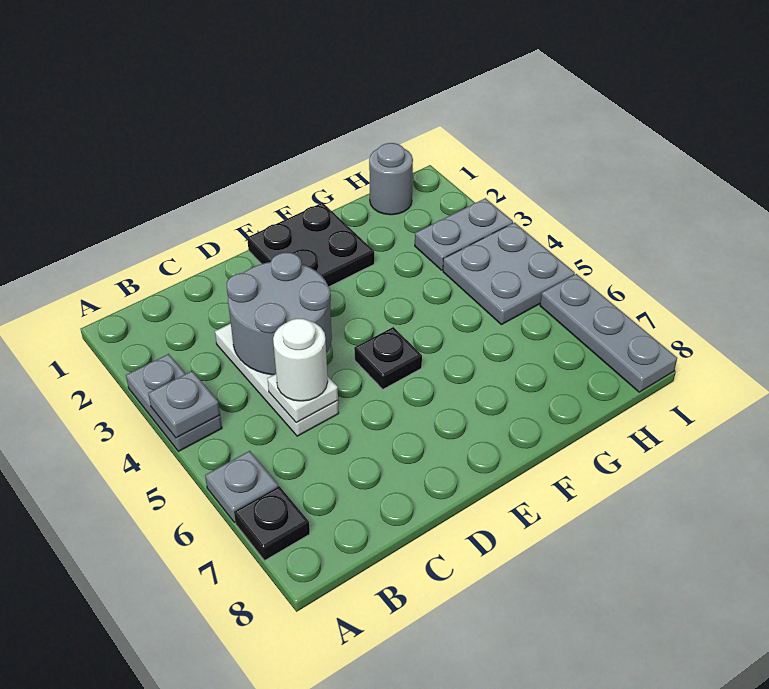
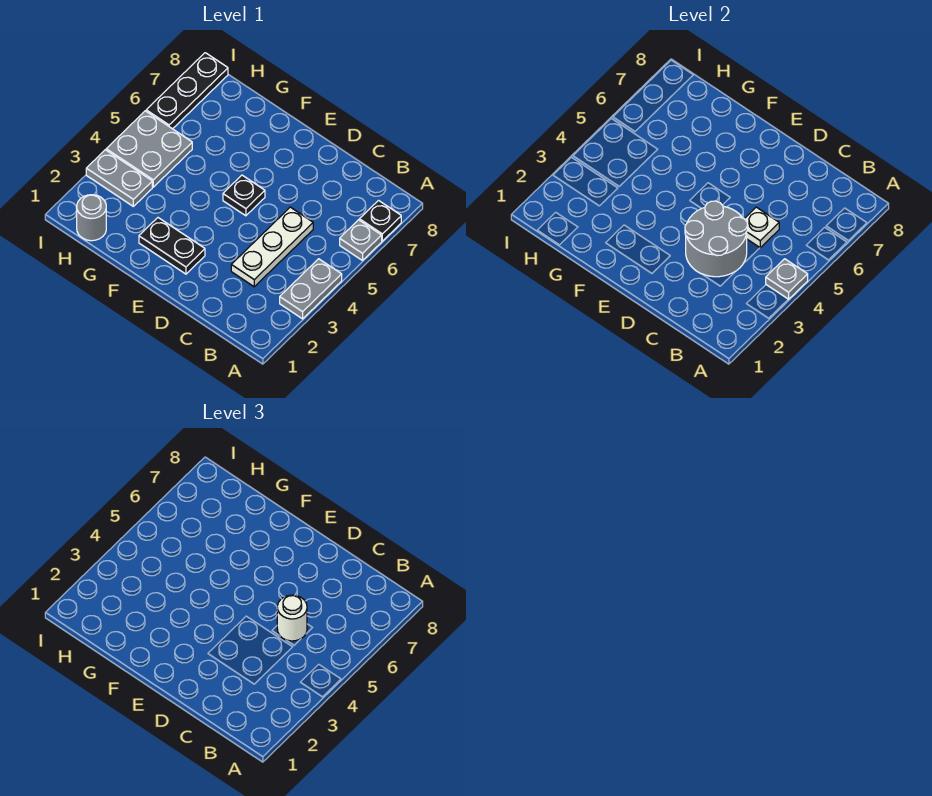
black plate E1:F2 level 1 -> black plate E2:F2 level 1
grey plate I6:I8 level 1 -> black plate I6:I8 level 1

